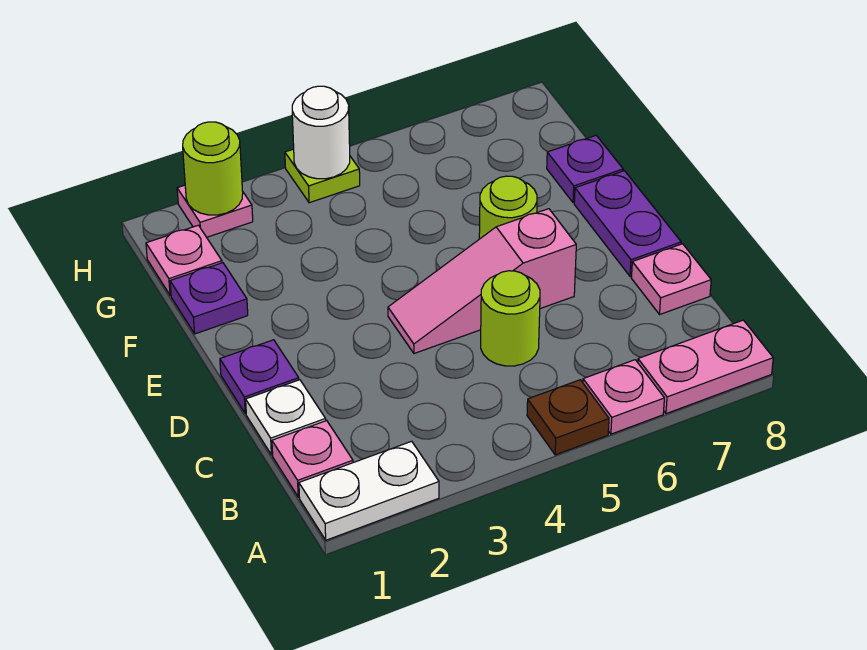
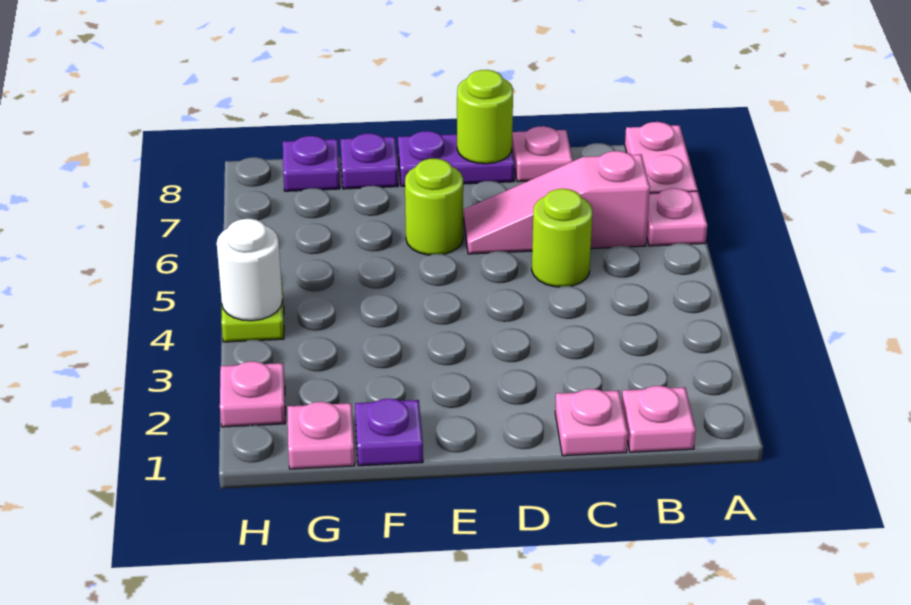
white plate A1:A2 level 1 -> none
brown plate A5 level 1 -> none
white plate C1 level 1 -> pink plate C1 level 1
purple plate D1 level 1 -> purple plate G8 level 1
pink slope D4:D6 level 1 top 6 -> pink slope B6:D6 level 1 top B
lime round brick H2 level 2 -> lime round brick D8 level 2

